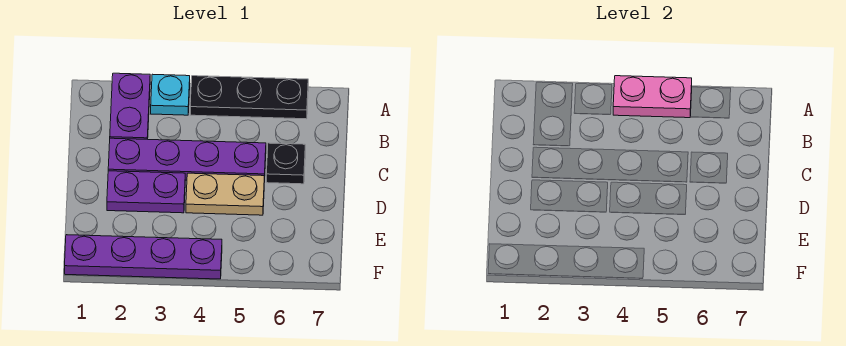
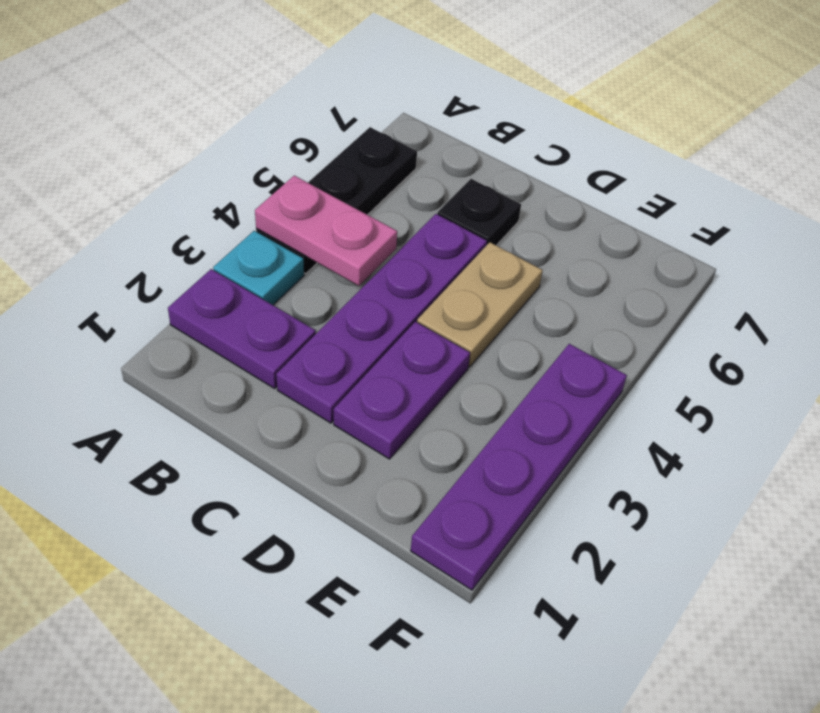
pink plate A4:A5 level 2 -> pink plate A4:B4 level 2

